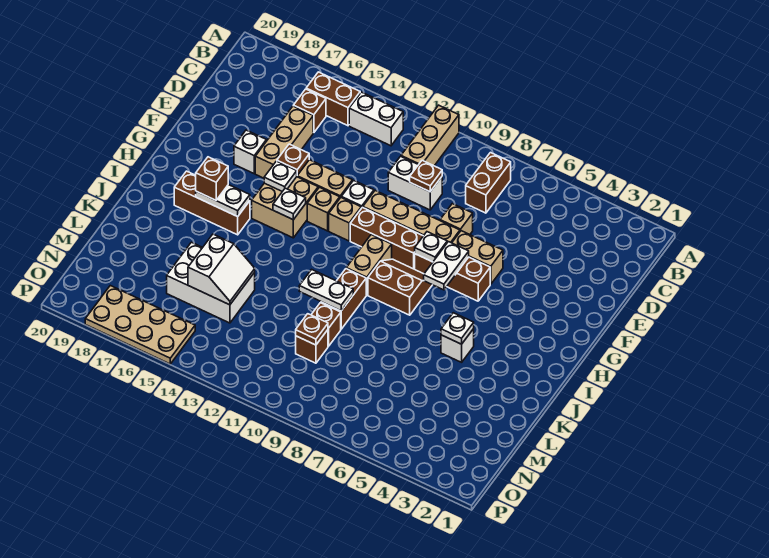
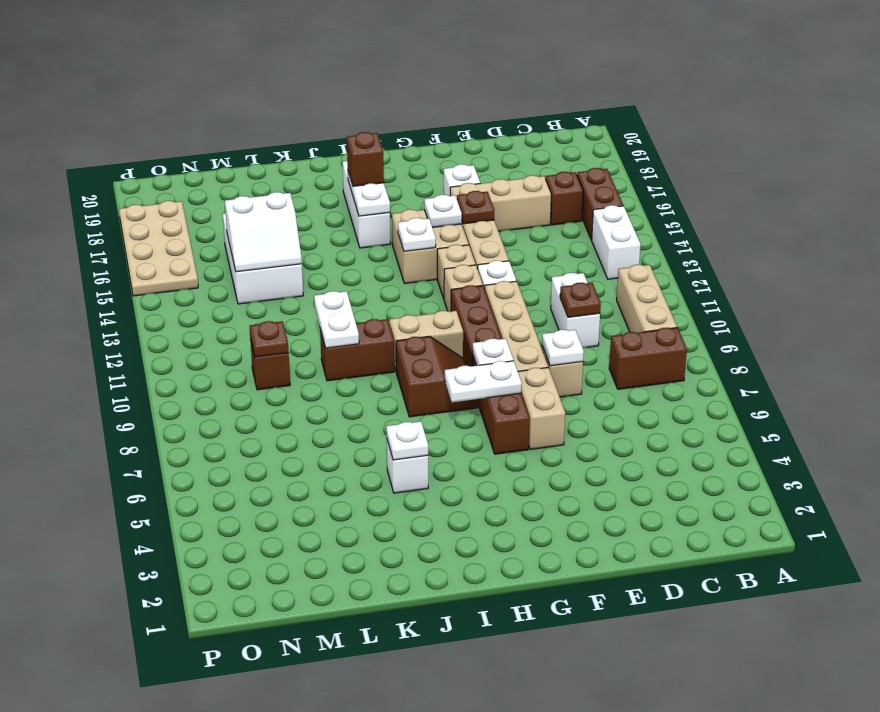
tan brick A11:C11 level 1 -> tan brick B9:B11 level 1
none -> white plate E8 level 2
brown brick I16:I18 level 1 -> white brick I16:I18 level 1
brown brick L10 level 1 -> none

